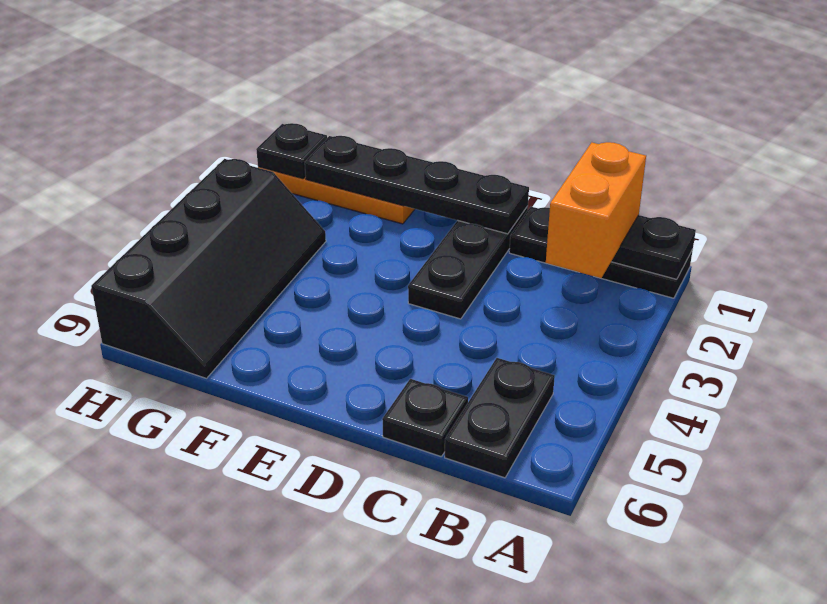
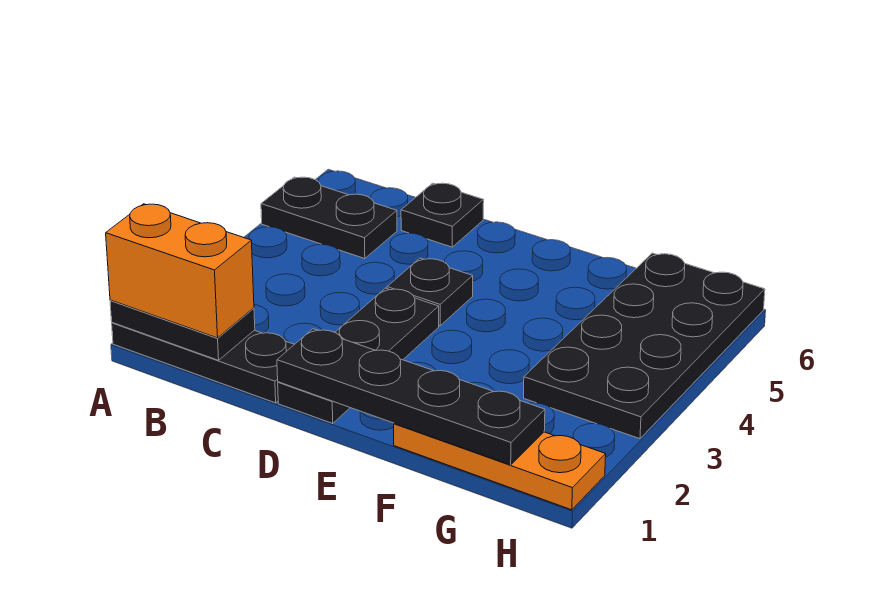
orange brick B1:B2 level 3 -> orange brick A1:B1 level 3
black plate B5:B6 level 1 -> black plate A5:B5 level 1
black slope G3:H6 level 1 top H -> black plate G3:H6 level 1
black plate H1 level 2 -> black plate D4 level 1

